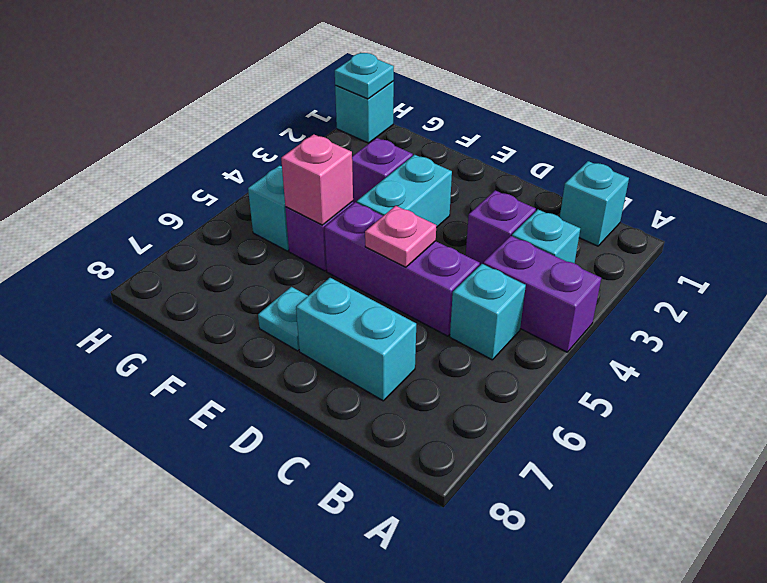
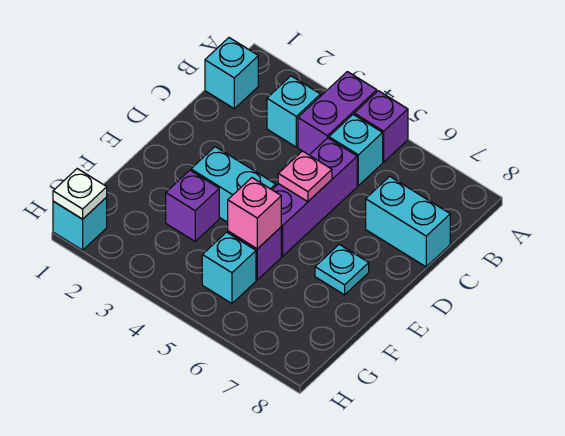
purple brick C3 level 1 -> purple brick A5 level 1
cyan brick C7:D7 level 1 -> cyan brick C7:C8 level 1
cyan plate H1 level 2 -> white plate H1 level 2

